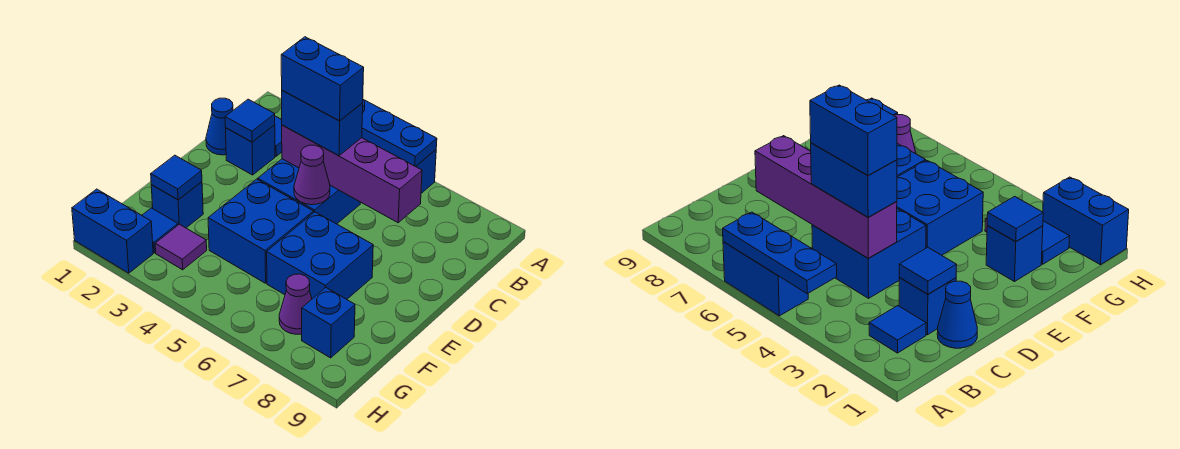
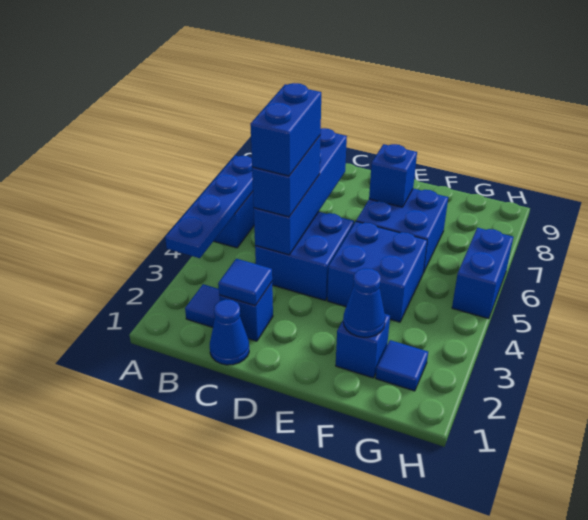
blue plate A4:A6 level 2 -> blue plate A3:A6 level 2
purple brick C4:C7 level 2 -> blue brick C4:C7 level 2
purple cone D5 level 2 -> none
blue tile F2 level 2 -> blue cone F2 level 2
purple tile G3 level 1 -> none
purple cone G7 level 1 -> none
blue brick G8 level 1 -> blue brick E7 level 2
blue brick H1:H2 level 1 -> blue brick H5:H6 level 1

